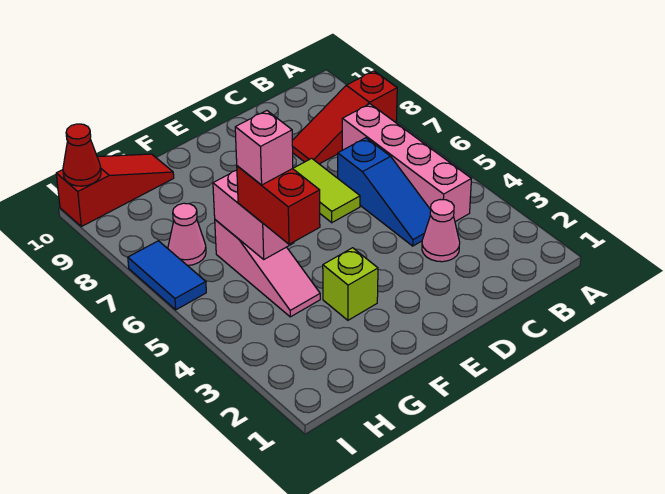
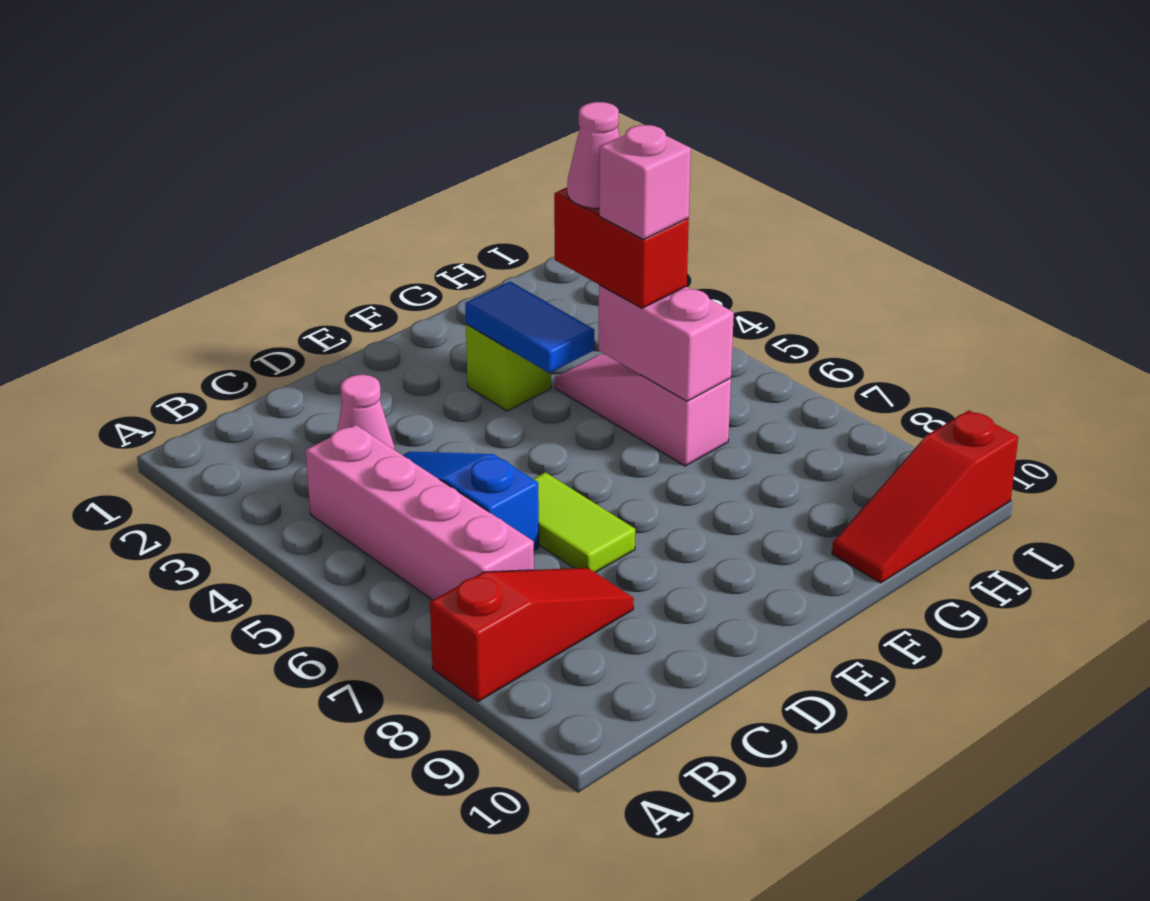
pink cone H7 level 1 -> pink cone G4 level 4
blue tile I6:I7 level 1 -> blue tile F3:F4 level 2
red cone I10 level 2 -> none

